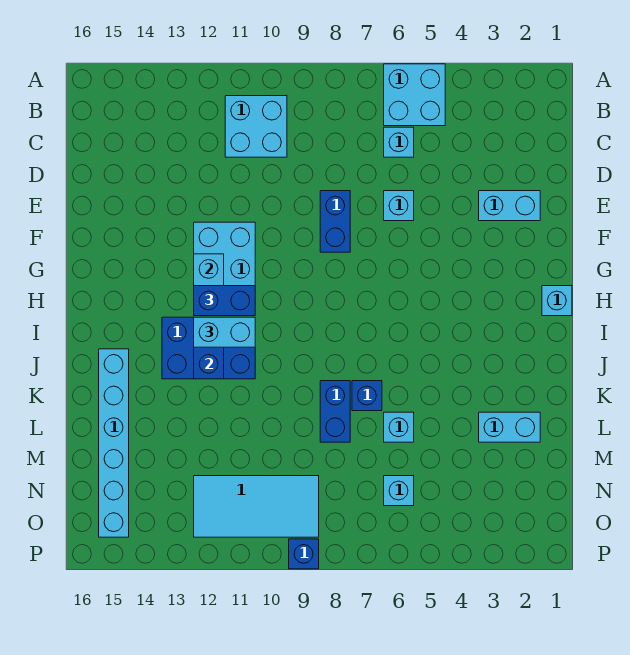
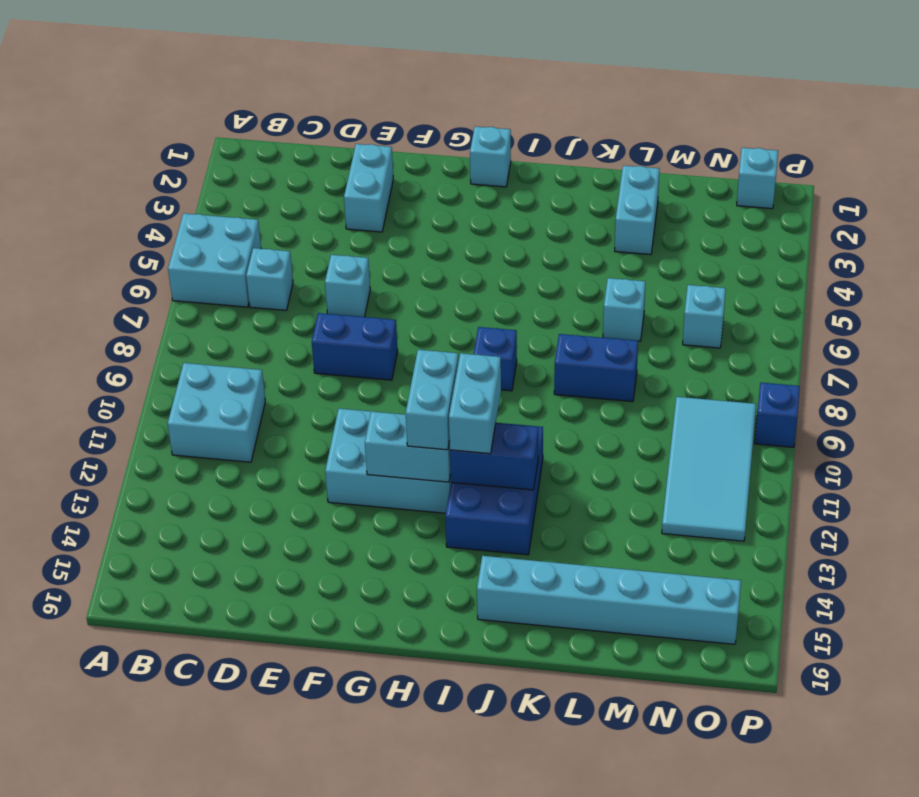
blue brick H11:H12 level 3 -> cyan brick H11:H12 level 3
blue brick K7 level 1 -> blue brick I8 level 1
none -> cyan brick O1 level 1

